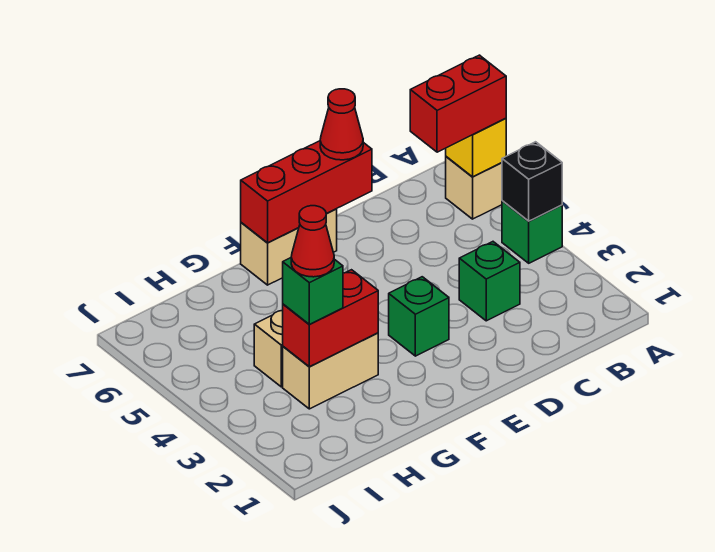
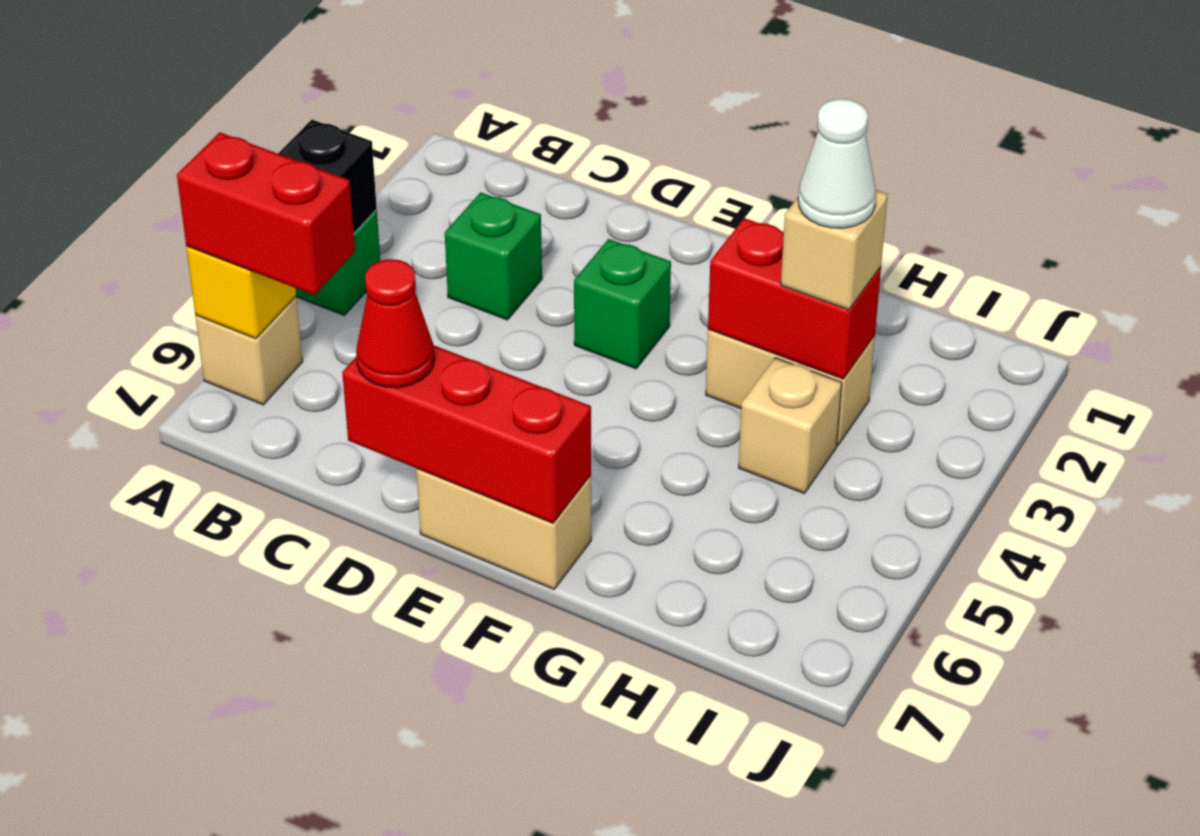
green brick H3 level 3 -> tan brick H3 level 3
red cone H3 level 4 -> white cone H3 level 4

